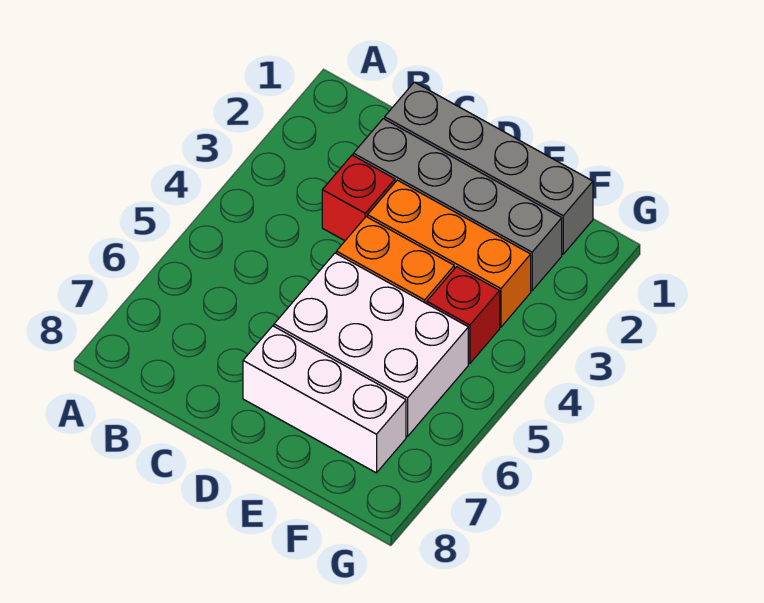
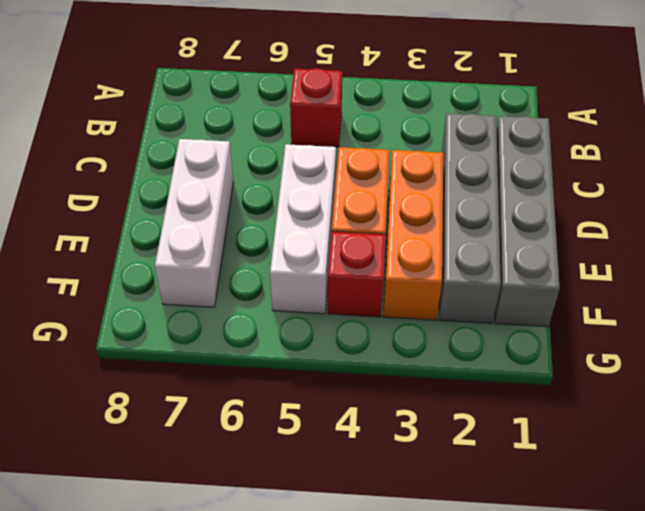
red brick C3 level 1 -> red brick B5 level 1
white brick D5:F6 level 1 -> white brick D5:F5 level 1

